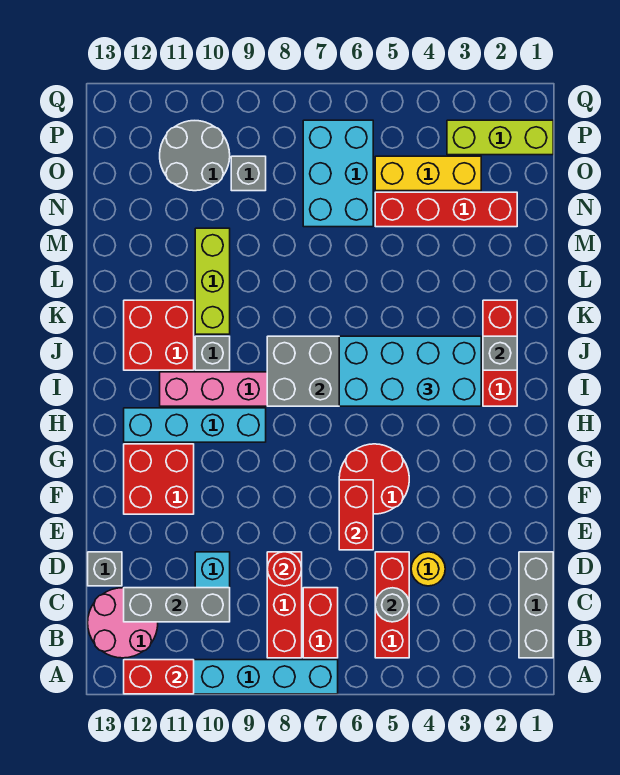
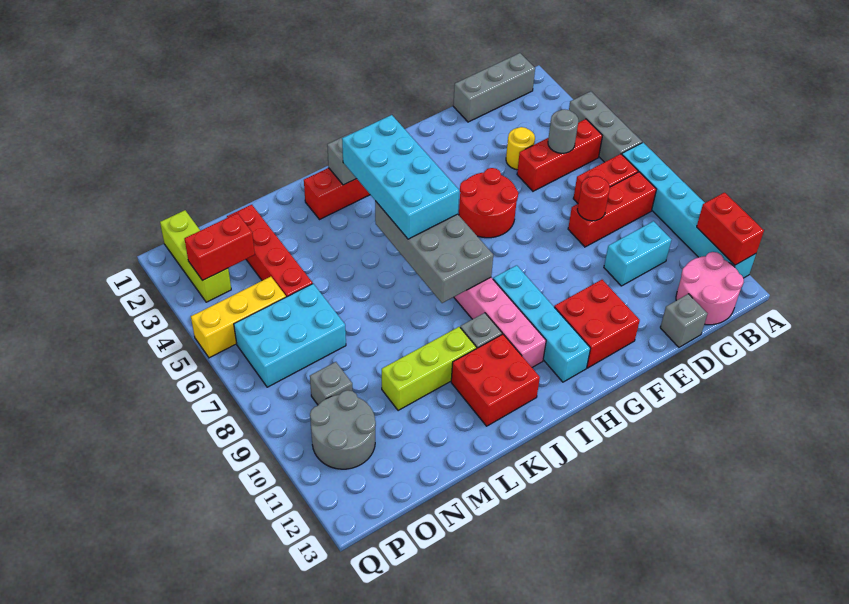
grey brick C10:C12 level 2 -> grey brick A4:A6 level 1
red brick E6:F6 level 2 -> red brick O3:P3 level 2
yellow brick O3:O5 level 1 -> yellow brick O5:Q5 level 1

